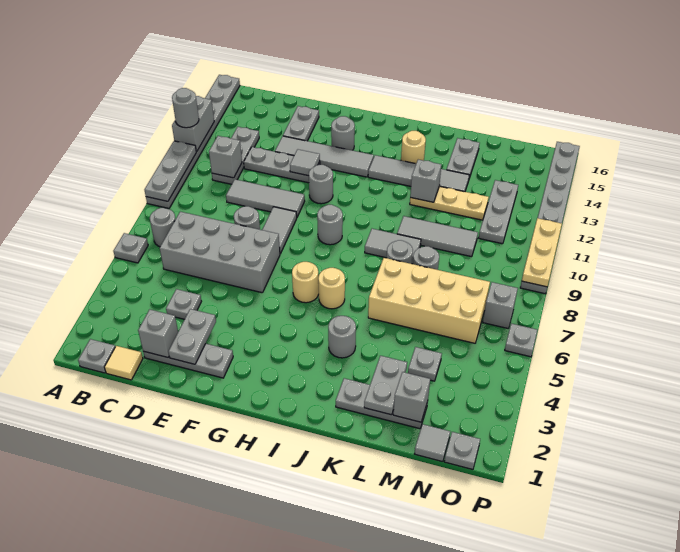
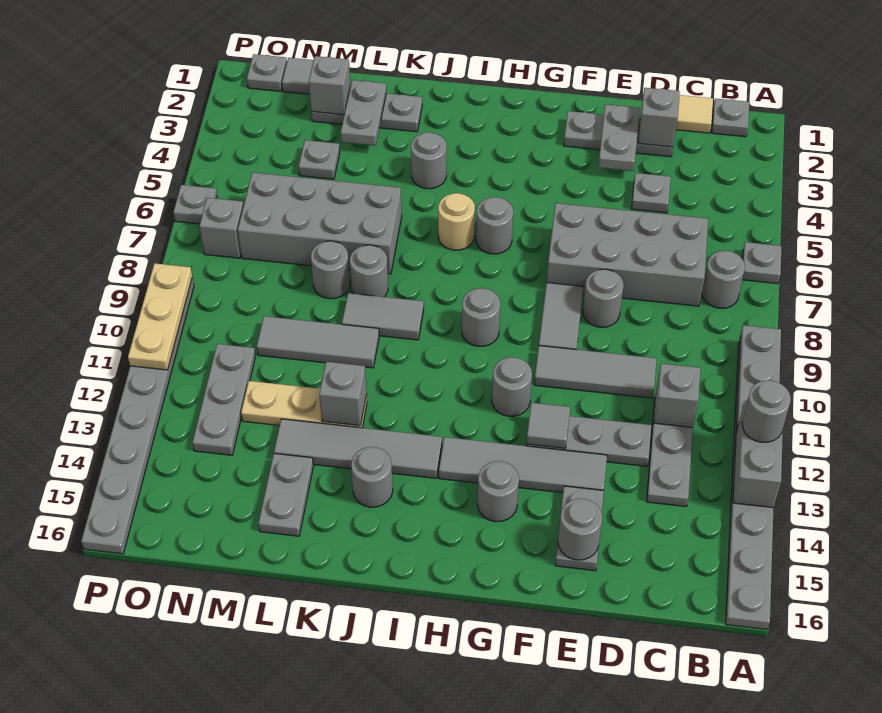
none -> grey round brick E15 level 2
tan round brick H6 level 1 -> grey round brick H6 level 1
tan round brick J14 level 1 -> grey round brick J14 level 1
tan brick K6:N7 level 1 -> grey brick K6:N7 level 1

